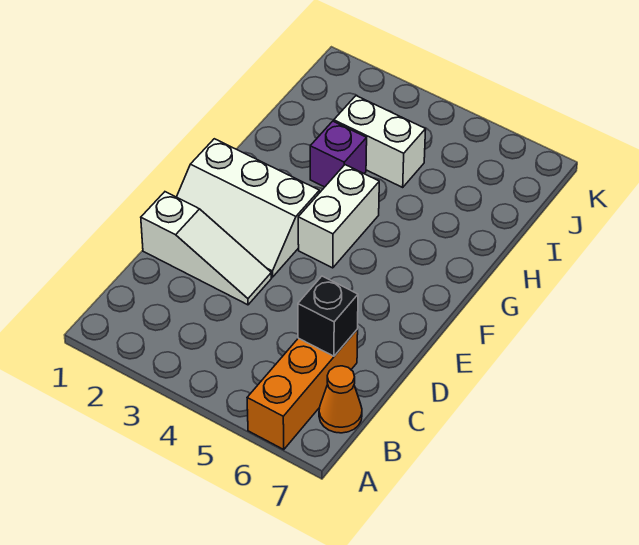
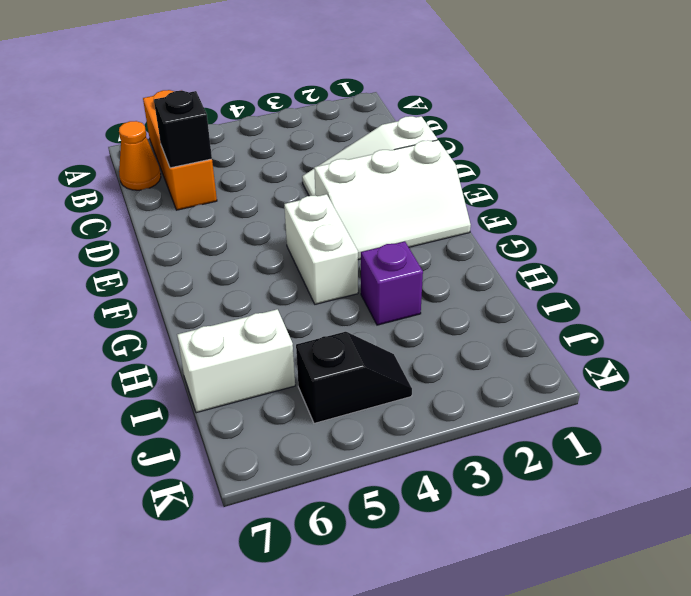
white slope E1:F3 level 1 top F -> white slope E1:F3 level 1 top E
white brick I3:I4 level 1 -> white brick I6:I7 level 1
none -> black slope J4:J5 level 1 top 5

